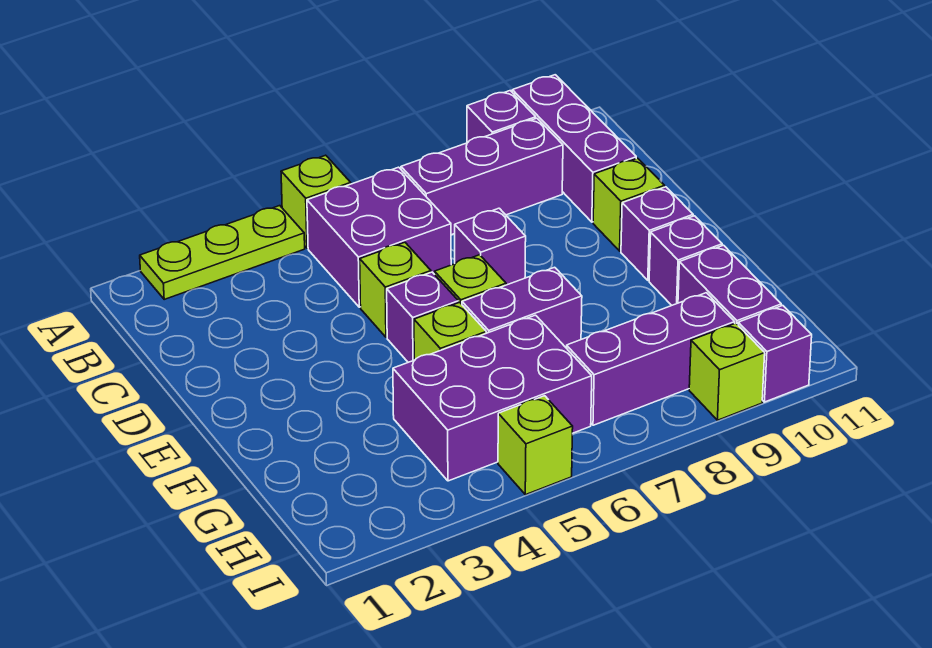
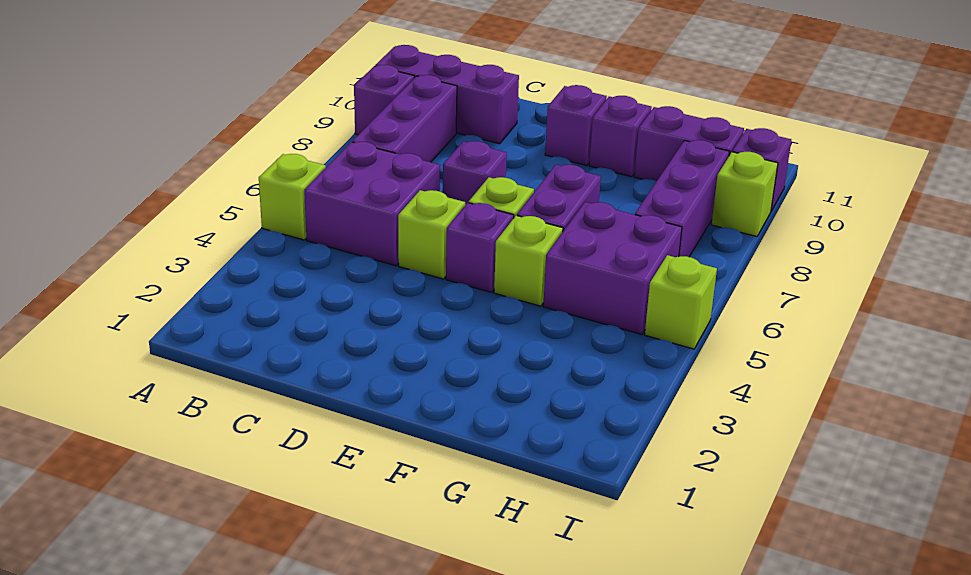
lime plate A2:A4 level 1 -> none
lime brick D10 level 1 -> none
purple brick G4:H6 level 1 -> purple brick G5:H6 level 1

